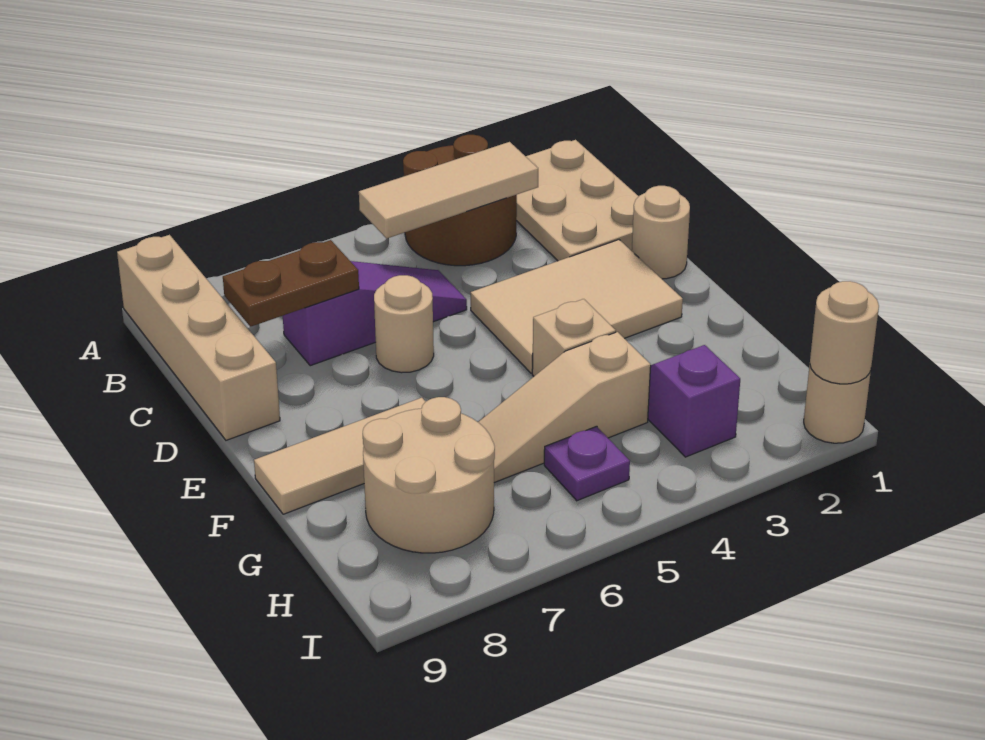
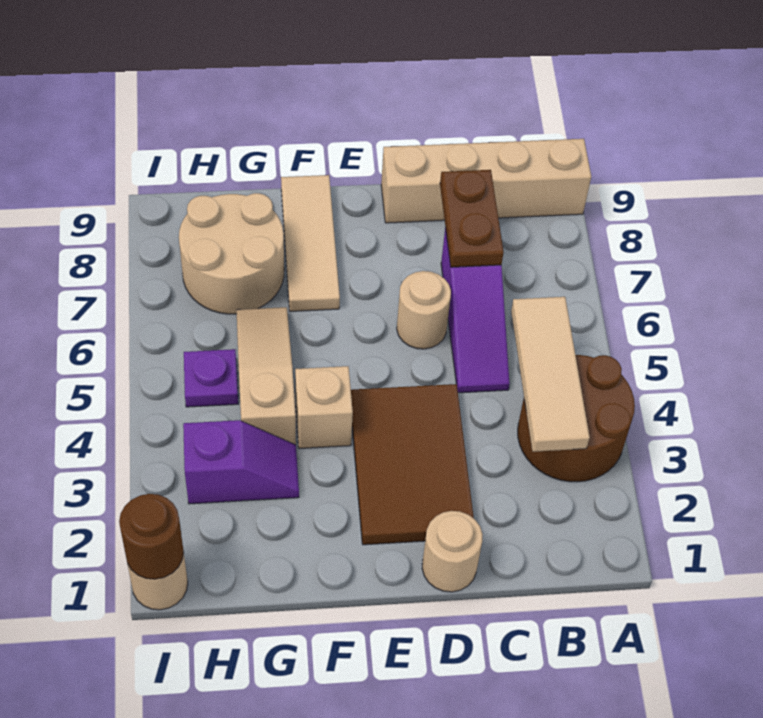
tan plate A1:C2 level 1 -> none
tan tile D2:E4 level 1 -> brown tile D2:E4 level 1
tan round brick I1 level 2 -> brown round brick I1 level 2

